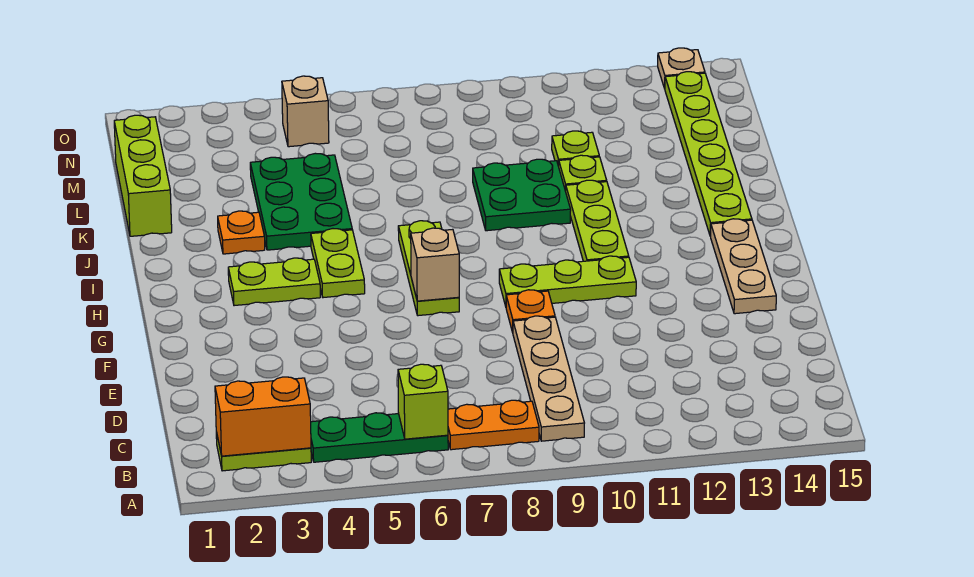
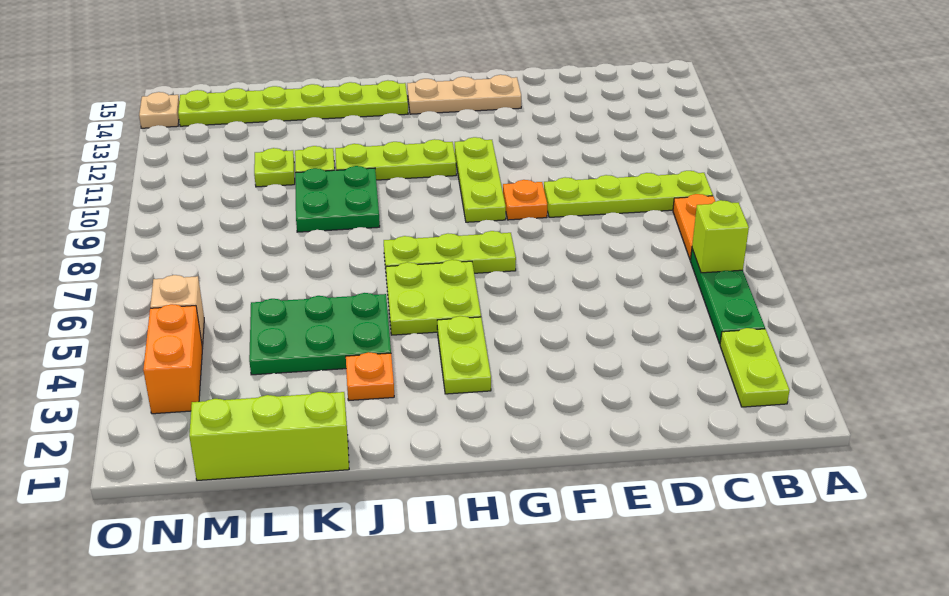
orange brick B2:B3 level 2 -> orange brick N3:N4 level 1
tan plate B9:E9 level 1 -> lime plate B9:E9 level 1
tan brick G7 level 2 -> none
lime plate H5:I5 level 1 -> lime plate H5:I6 level 1

